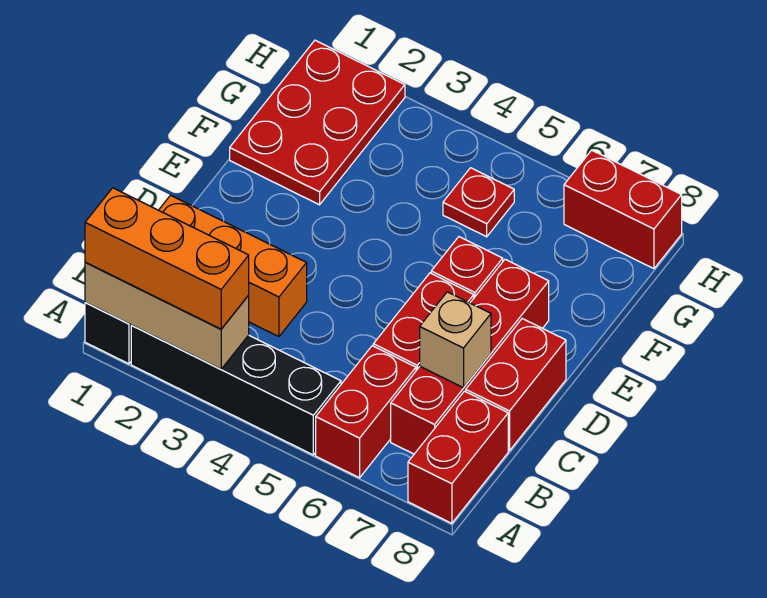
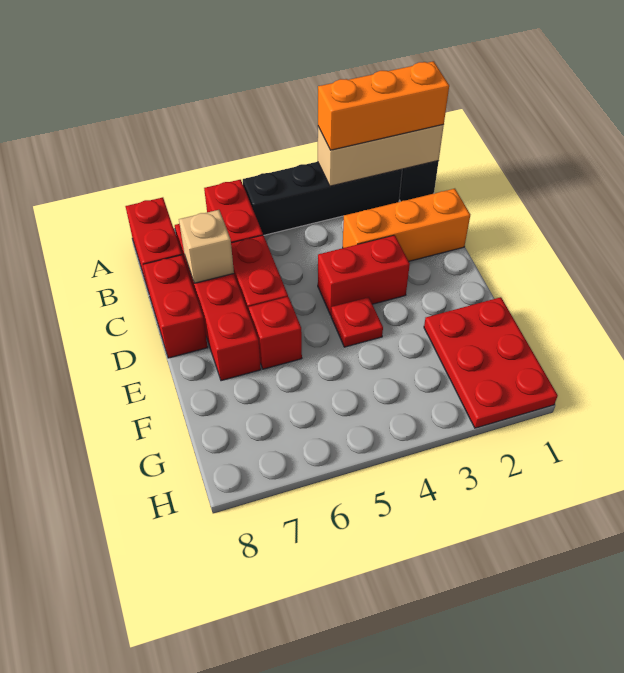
red plate G5 level 1 -> red plate E4 level 1
red brick H7:H8 level 1 -> red brick D3:D4 level 1

